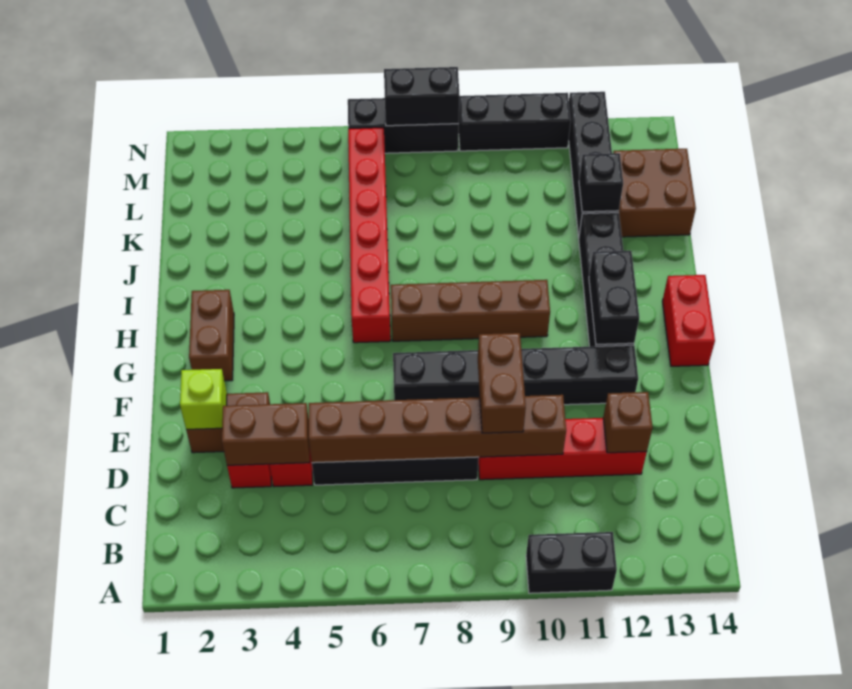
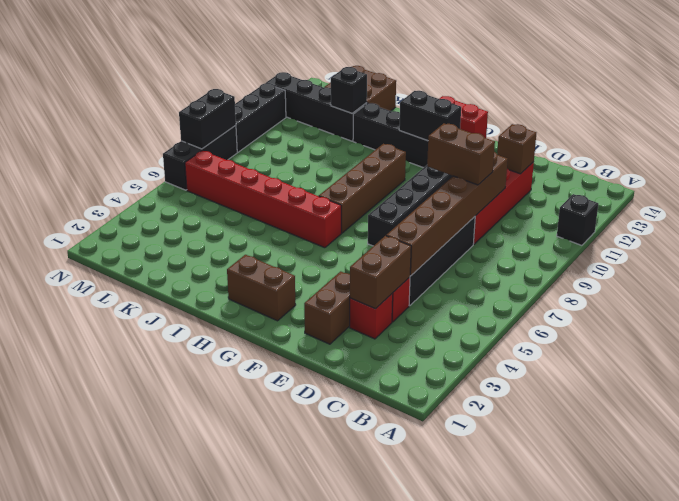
black brick A10:A11 level 1 -> black brick A11 level 1
lime brick E2 level 2 -> none

